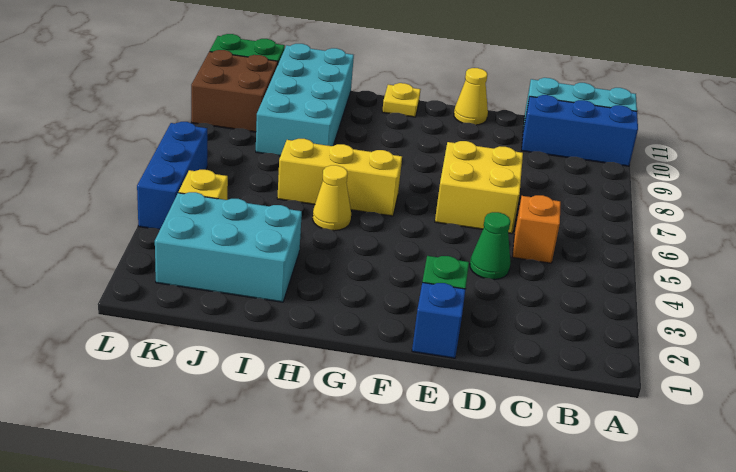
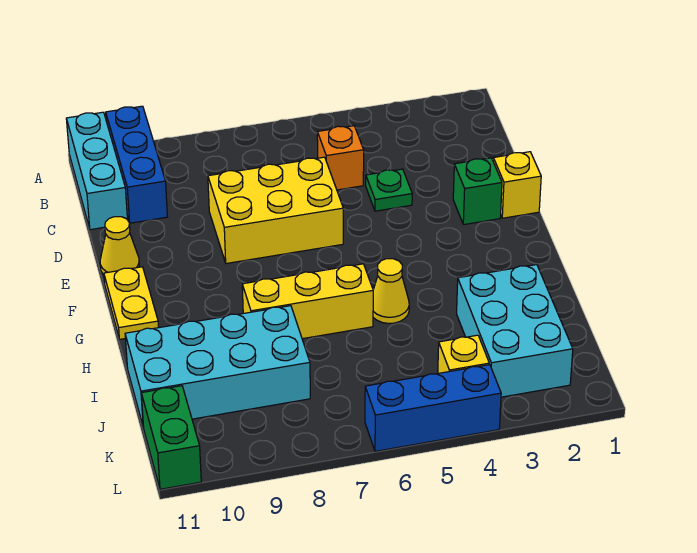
green cone D4 level 1 -> green plate D4 level 1
yellow brick D6:E7 level 1 -> yellow brick D6:E8 level 1
blue brick E1 level 1 -> yellow brick E1 level 1
yellow brick G6:I6 level 1 -> yellow brick H6:H8 level 1
yellow plate G11 level 1 -> yellow plate F11:G11 level 1
brown brick K9:L10 level 1 -> none

